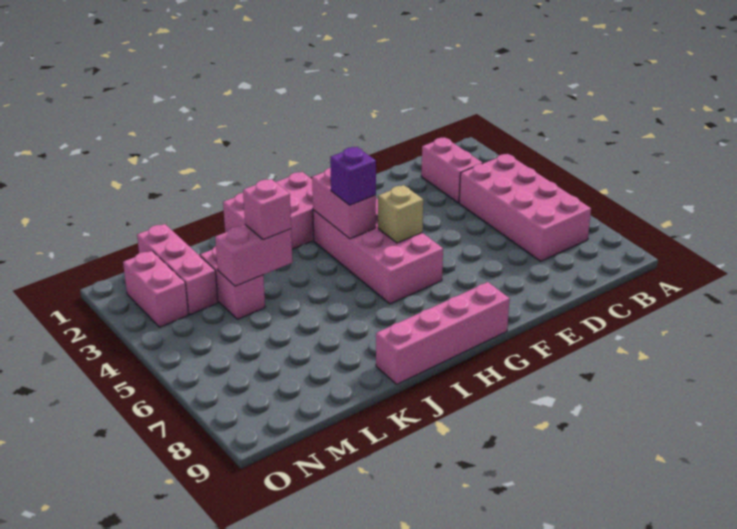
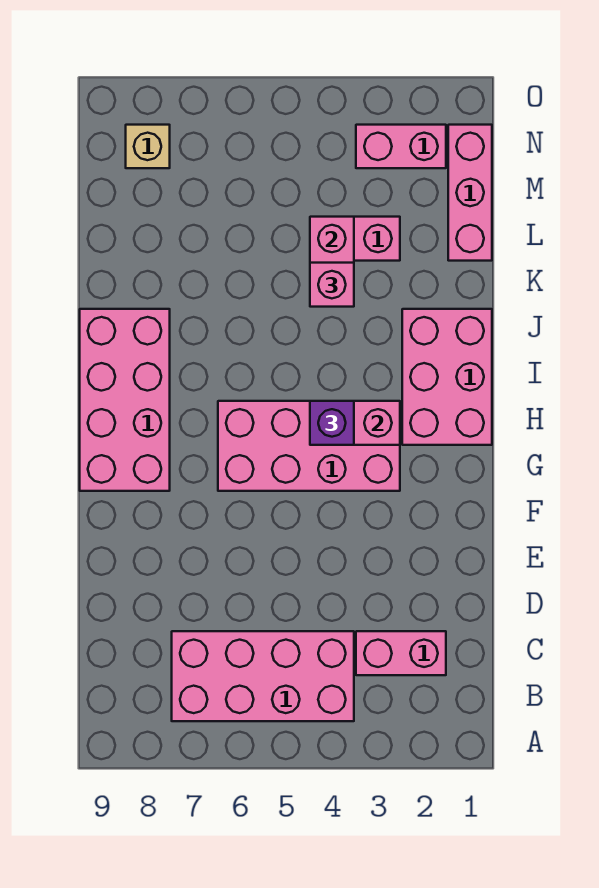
tan brick G5 level 2 -> tan brick N8 level 1
pink brick G9:J9 level 1 -> pink brick G8:J9 level 1
pink brick M1:M3 level 1 -> pink brick L1:N1 level 1

